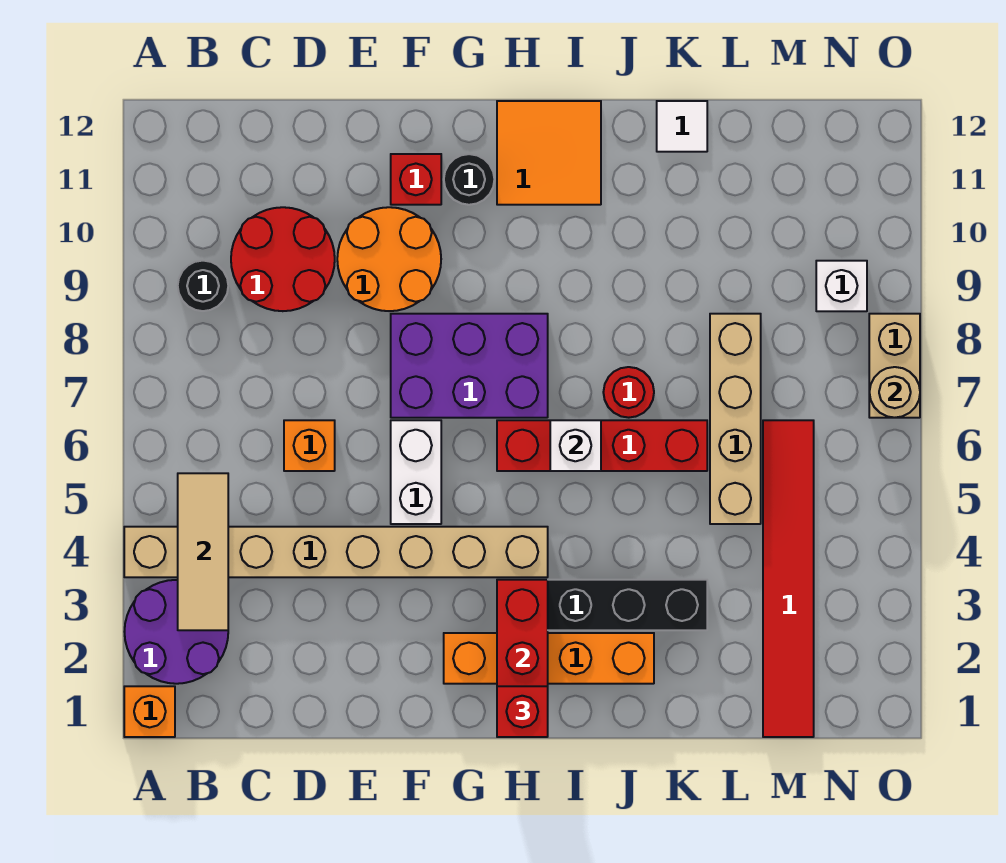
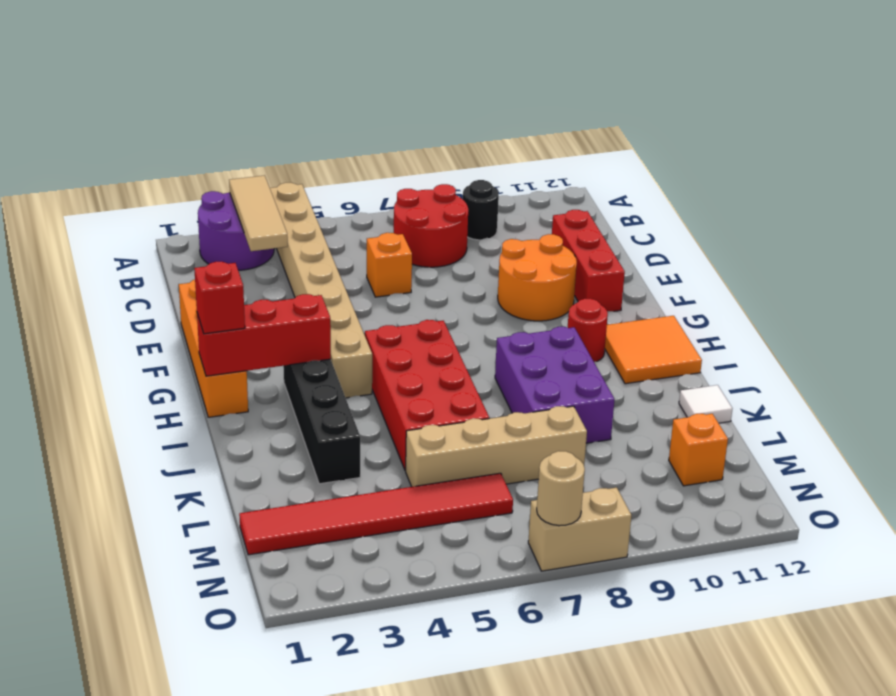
orange brick A1 level 1 -> orange brick M11 level 1
tan tile B3:B5 level 2 -> tan tile A3:C3 level 2
red round brick C9:D10 level 1 -> red round brick B7:C8 level 1
white brick F5:F6 level 1 -> none
purple brick F7:H8 level 1 -> purple brick I8:K9 level 1
red brick F11 level 1 -> red brick D11:F11 level 1
orange brick G2:J2 level 1 -> orange brick E1:H1 level 1
black round brick G11 level 1 -> none
red brick H6:K6 level 1 -> red brick H5:K6 level 1
white brick I6 level 2 -> none
red round brick J7 level 1 -> red round brick H10 level 1
white brick N9 level 1 -> none

